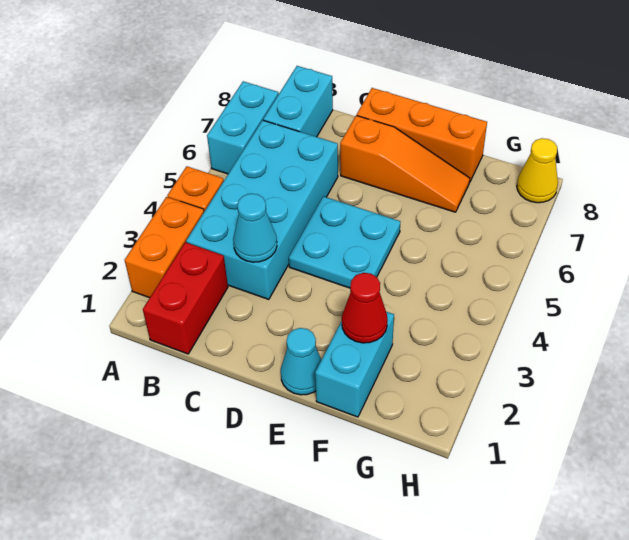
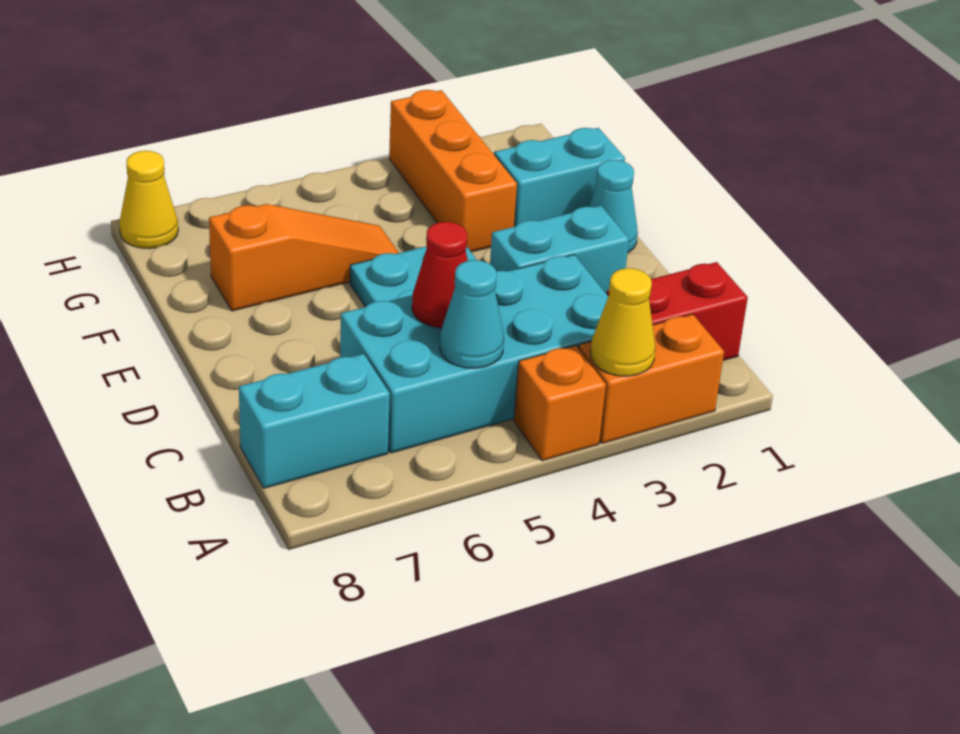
none -> yellow cone A3 level 2
cyan brick A6:A7 level 1 -> cyan brick D2:D3 level 1
cyan cone C3 level 2 -> cyan cone B5 level 2
orange slope D7:F7 level 1 top D -> orange slope F5:F7 level 1 top 7
orange brick D8:F8 level 1 -> orange brick F3:H3 level 1
red cone F2 level 2 -> red cone C5 level 2

